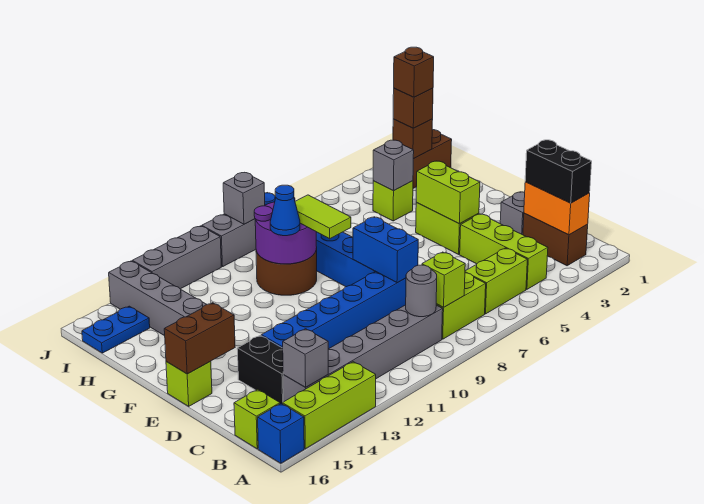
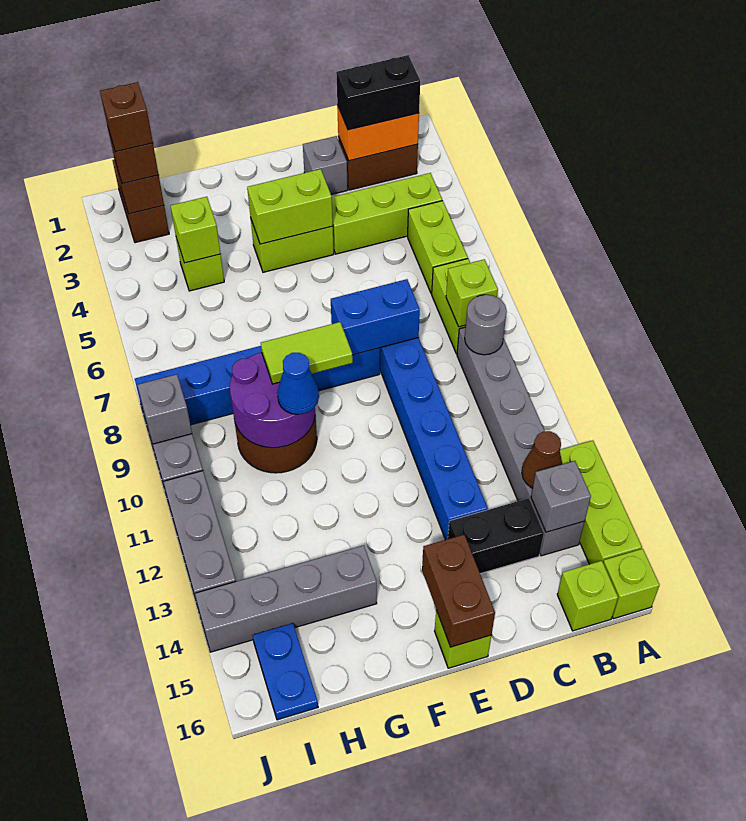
blue brick A16 level 1 -> lime brick A16 level 1
none -> brown cone B13 level 2
grey brick H4 level 2 -> lime brick H4 level 2

